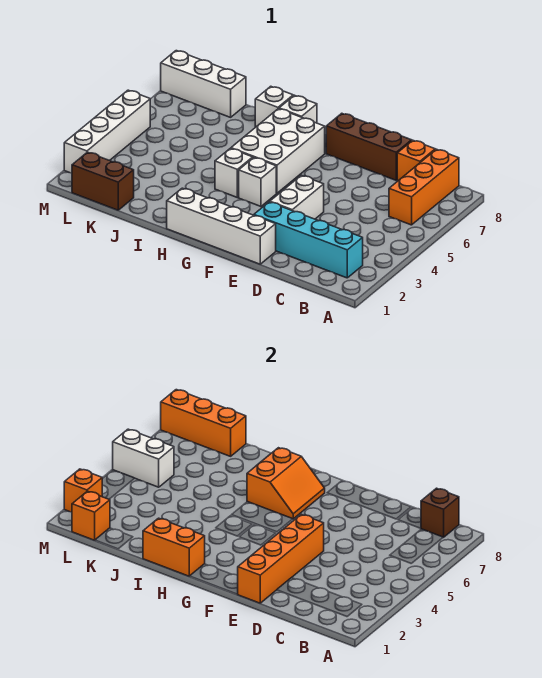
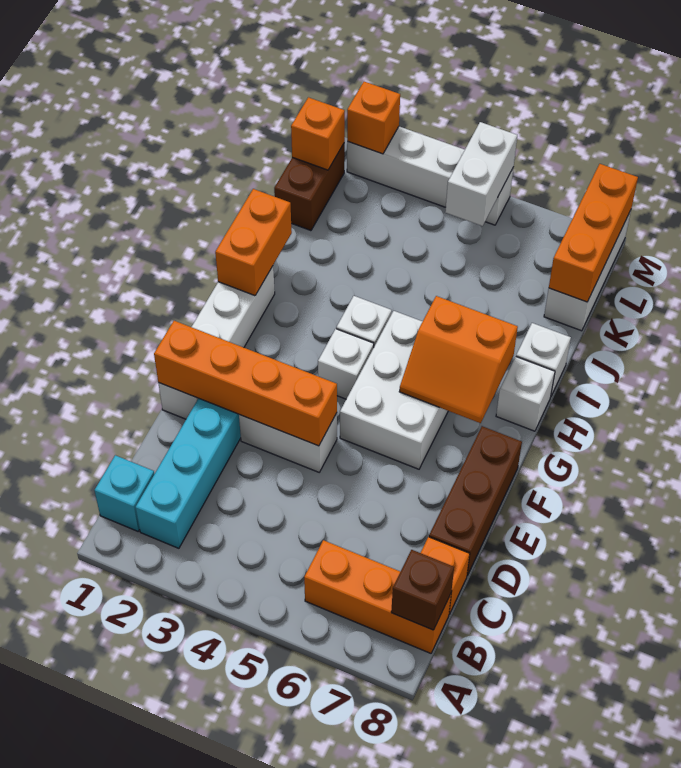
none -> cyan brick B1 level 1
white brick G5:H7 level 1 -> white brick F5:H6 level 1

